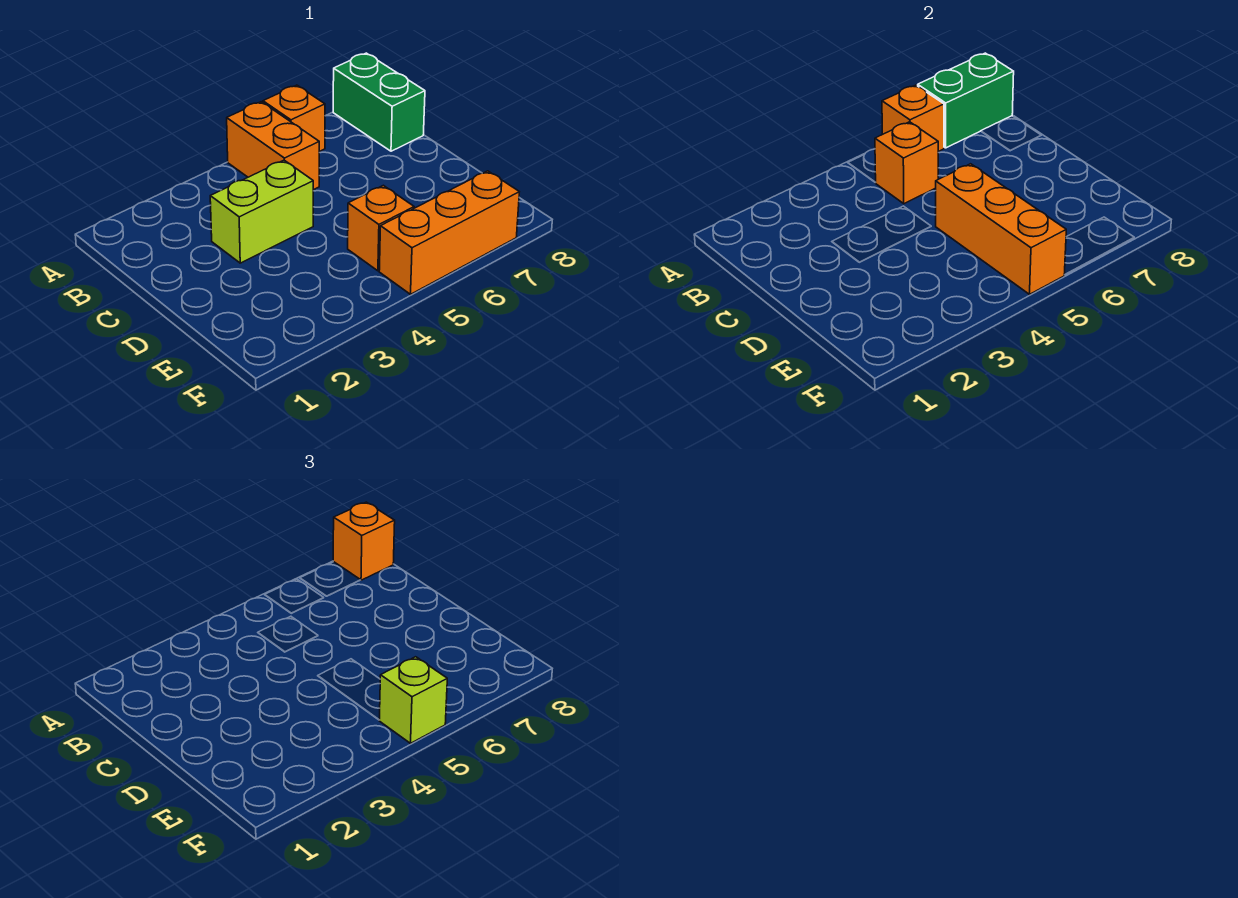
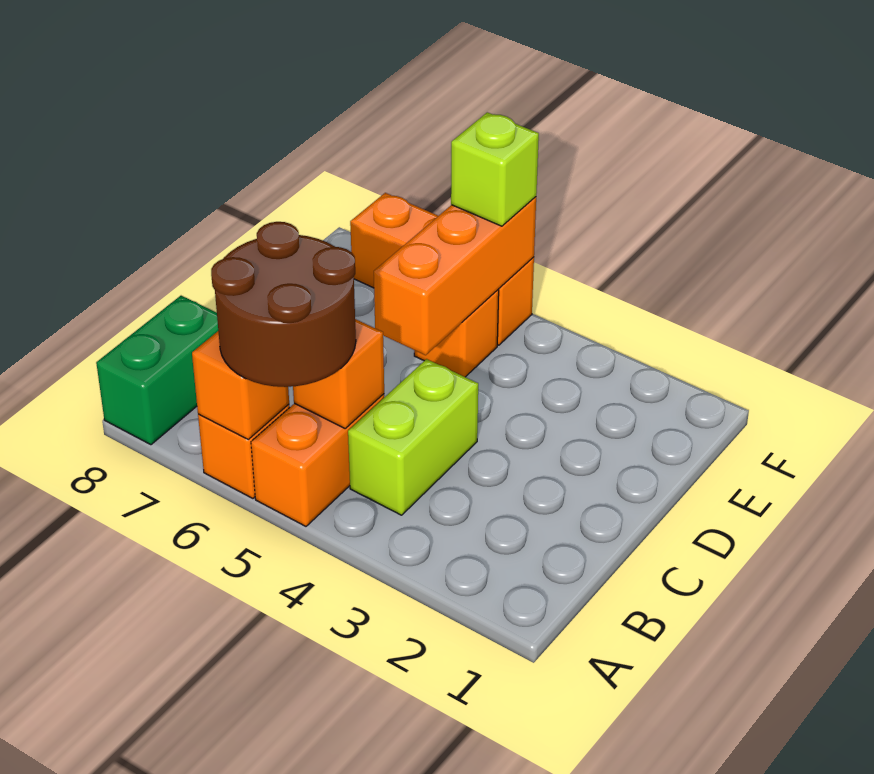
none -> brown round brick A5:B6 level 3
green brick A7:A8 level 2 -> none
orange brick A8 level 3 -> none
lime brick C3:C4 level 1 -> lime brick B4:C4 level 1

